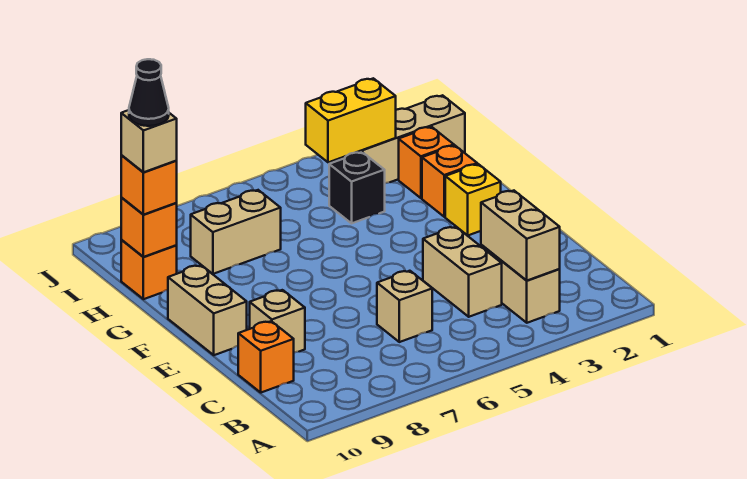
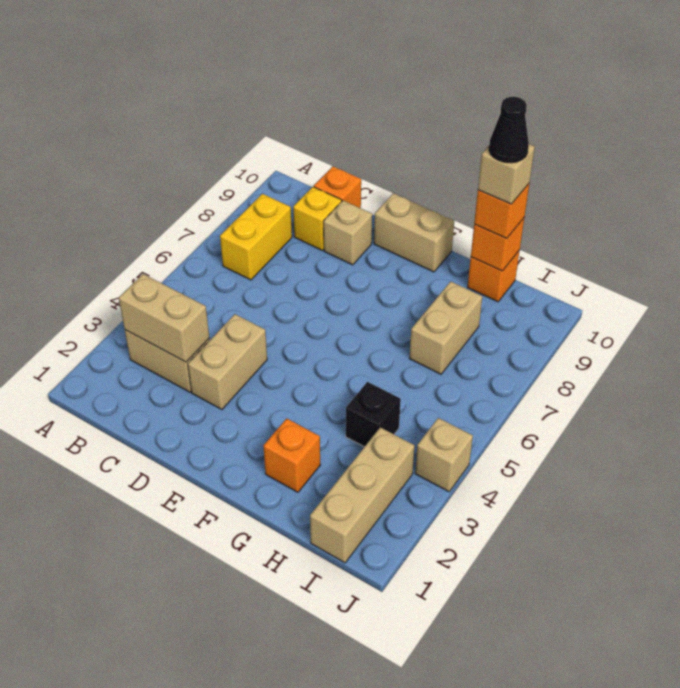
tan brick C4:D4 level 1 -> tan brick D3:D4 level 1
tan brick C6 level 1 -> tan brick J4 level 1
yellow brick F2 level 1 -> yellow brick C9 level 1
orange brick H2 level 1 -> none
yellow brick I3:I4 level 2 -> yellow brick B7:B8 level 1

